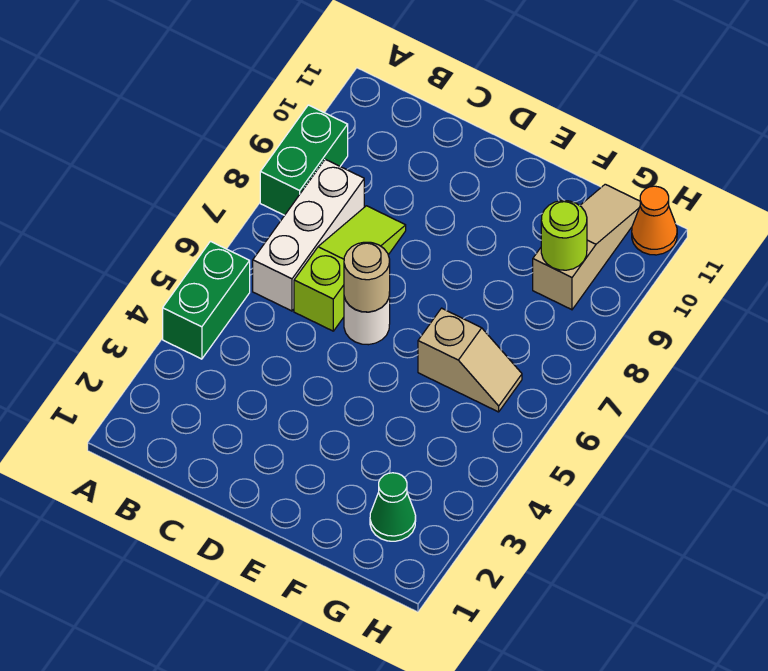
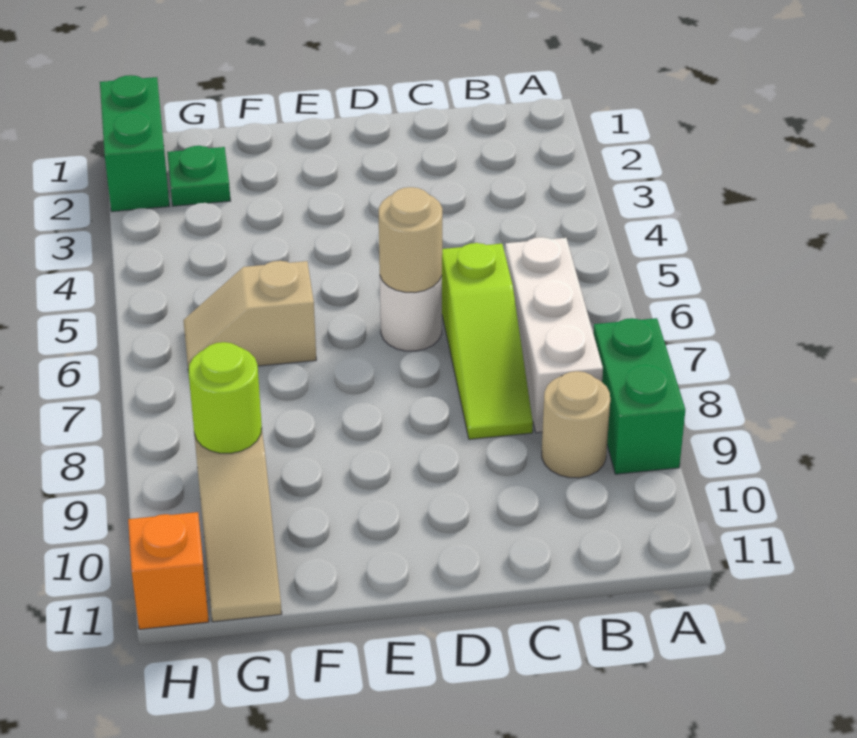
green brick A4:A5 level 1 -> green brick H1:H2 level 1
none -> tan round brick B9 level 1
green cone G2 level 1 -> green plate G2 level 1
orange cone H11 level 1 -> orange brick H11 level 1

